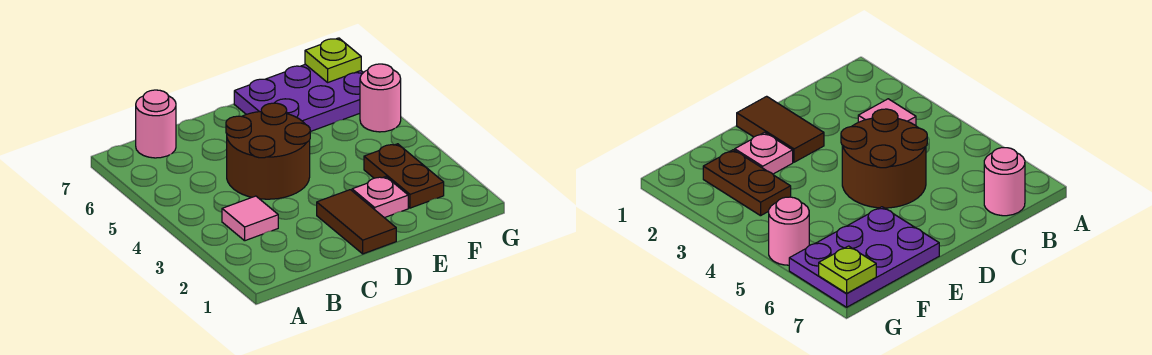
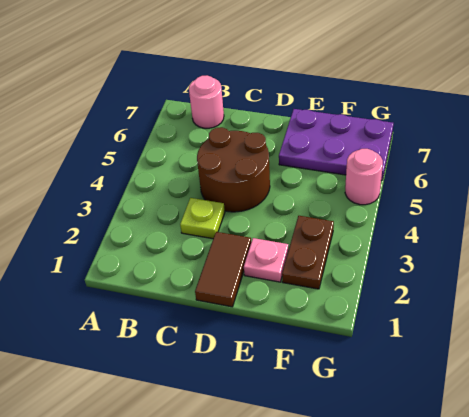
pink tile B3 level 1 -> none
lime plate G7 level 2 -> lime plate C3 level 1

